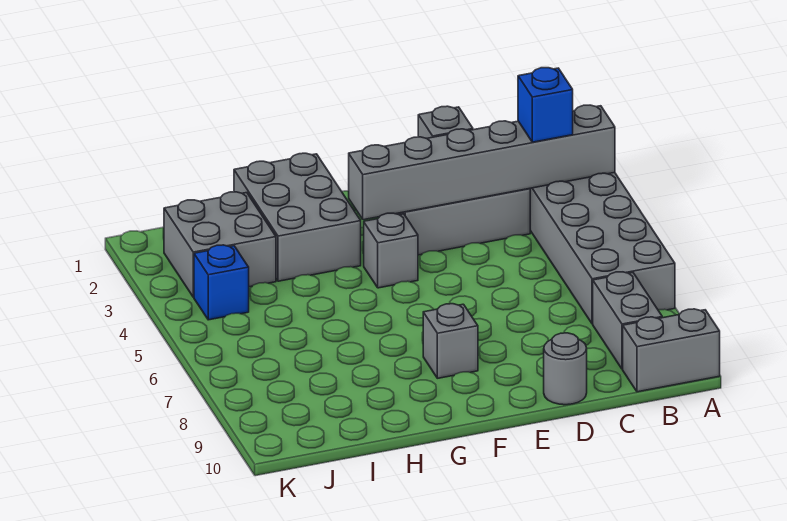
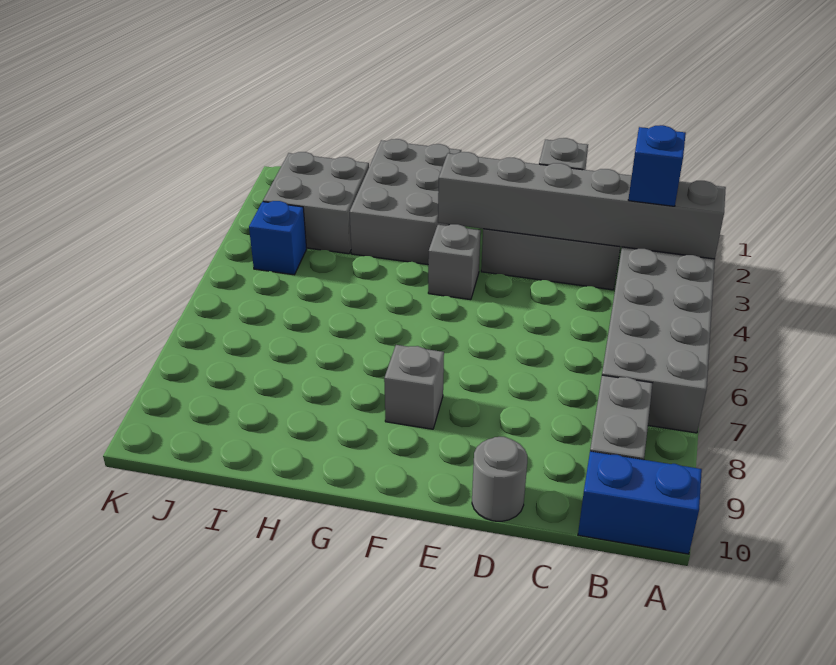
grey brick A10:B10 level 1 -> blue brick A10:B10 level 1

